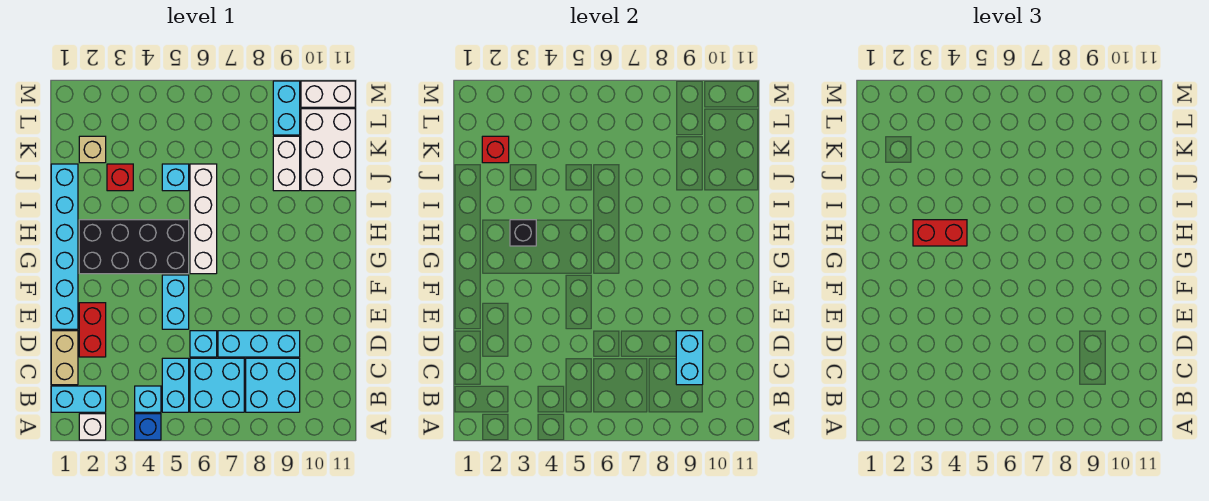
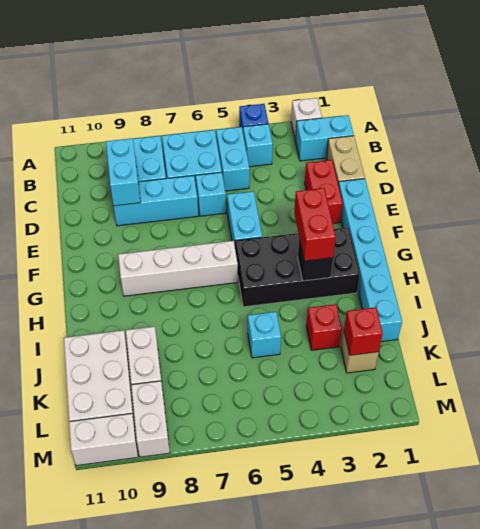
white brick G6:J6 level 1 -> white brick G6:G9 level 1
red brick H3:H4 level 3 -> red brick G3:H3 level 3
cyan brick L9:M9 level 1 -> white brick L9:M9 level 1

